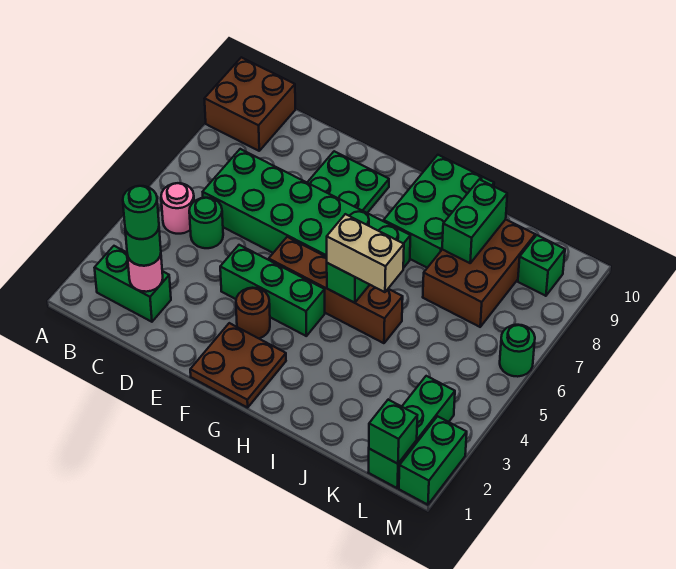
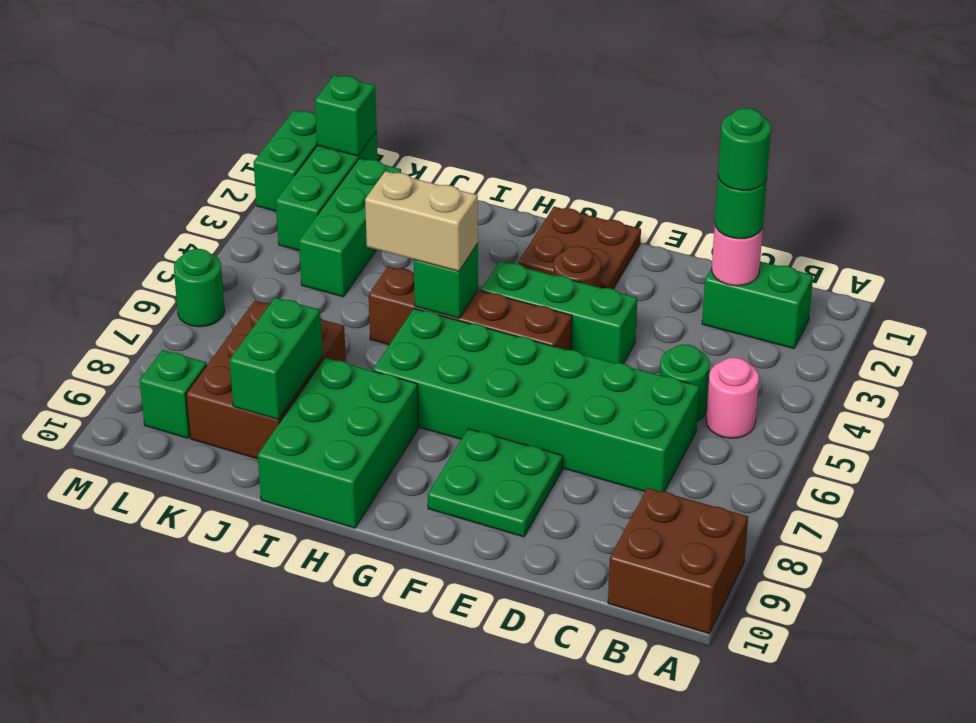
none -> green brick K2:K4 level 1

